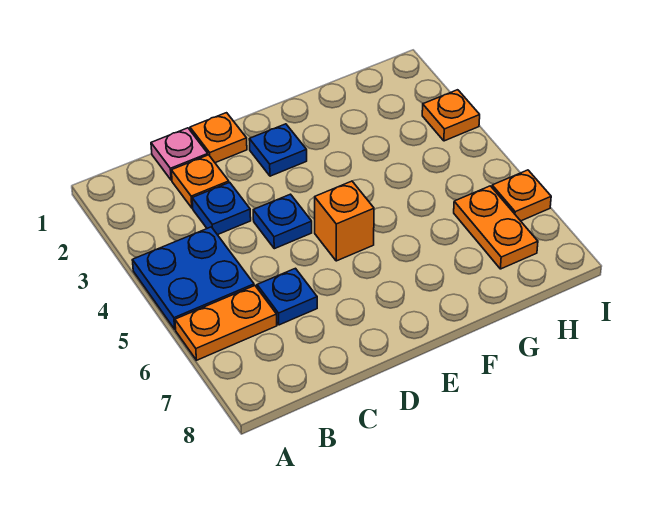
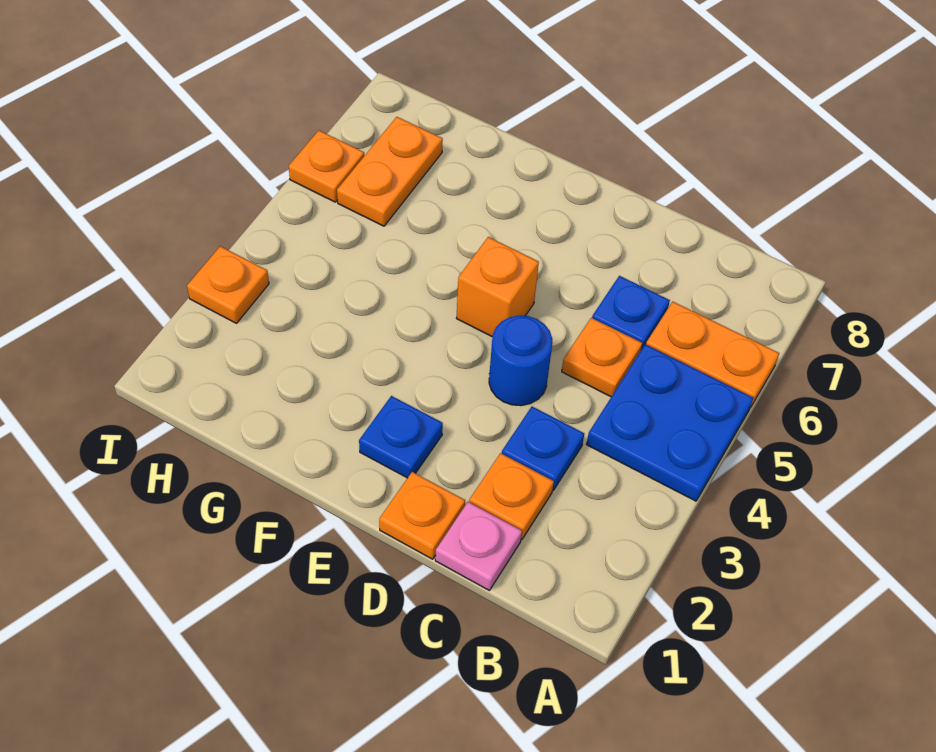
none -> orange plate C5 level 1
blue plate D4 level 1 -> blue round brick D4 level 1

